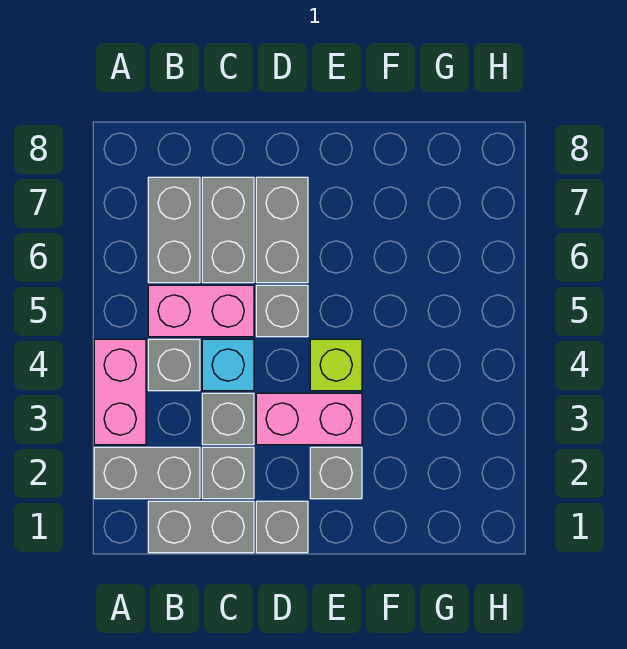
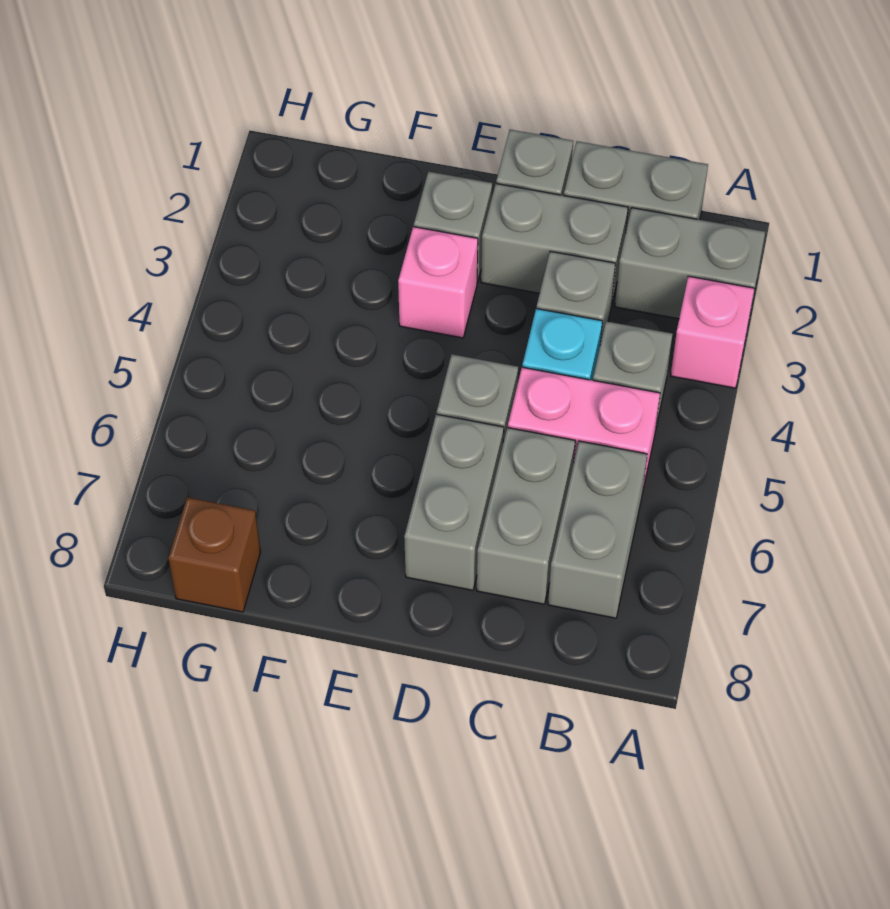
pink brick A3:A4 level 1 -> pink brick A3 level 1
grey brick C2 level 1 -> grey brick C2:D2 level 1
pink brick D3:E3 level 1 -> pink brick E3 level 1
lime brick E4 level 1 -> none
none -> brown brick G8 level 1

